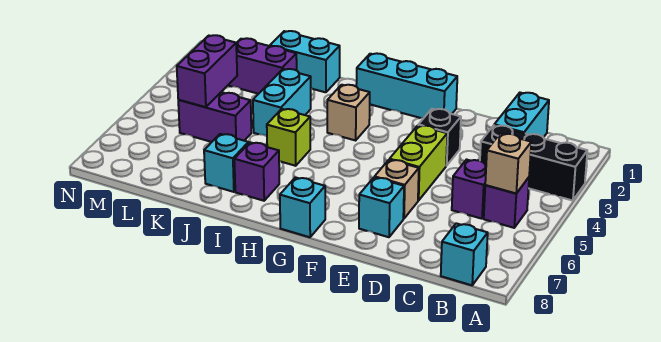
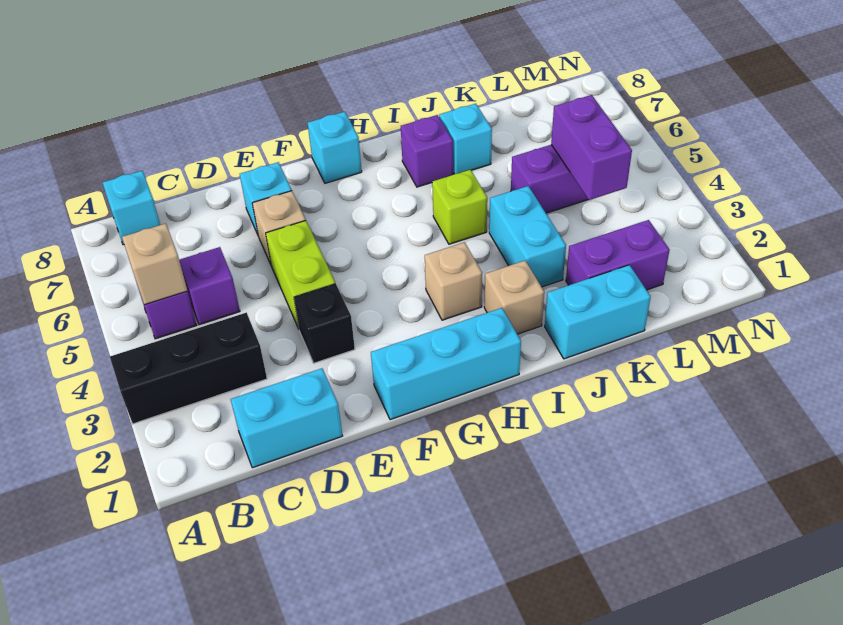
cyan brick C1:C2 level 1 -> cyan brick C1:D1 level 1
none -> tan brick I2 level 1

